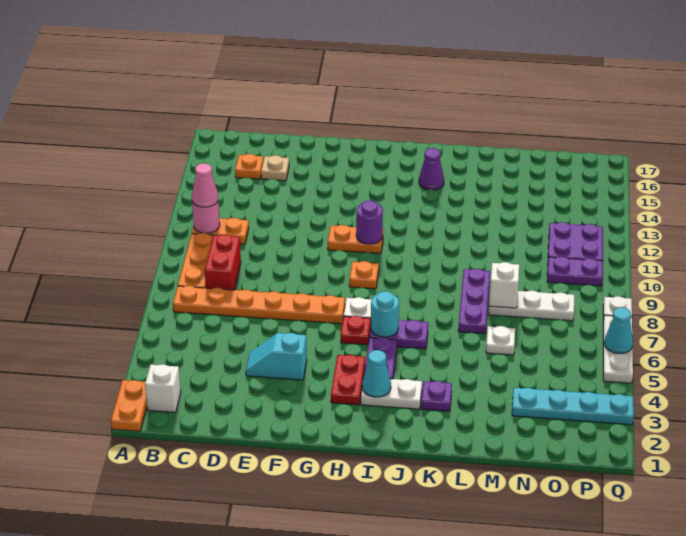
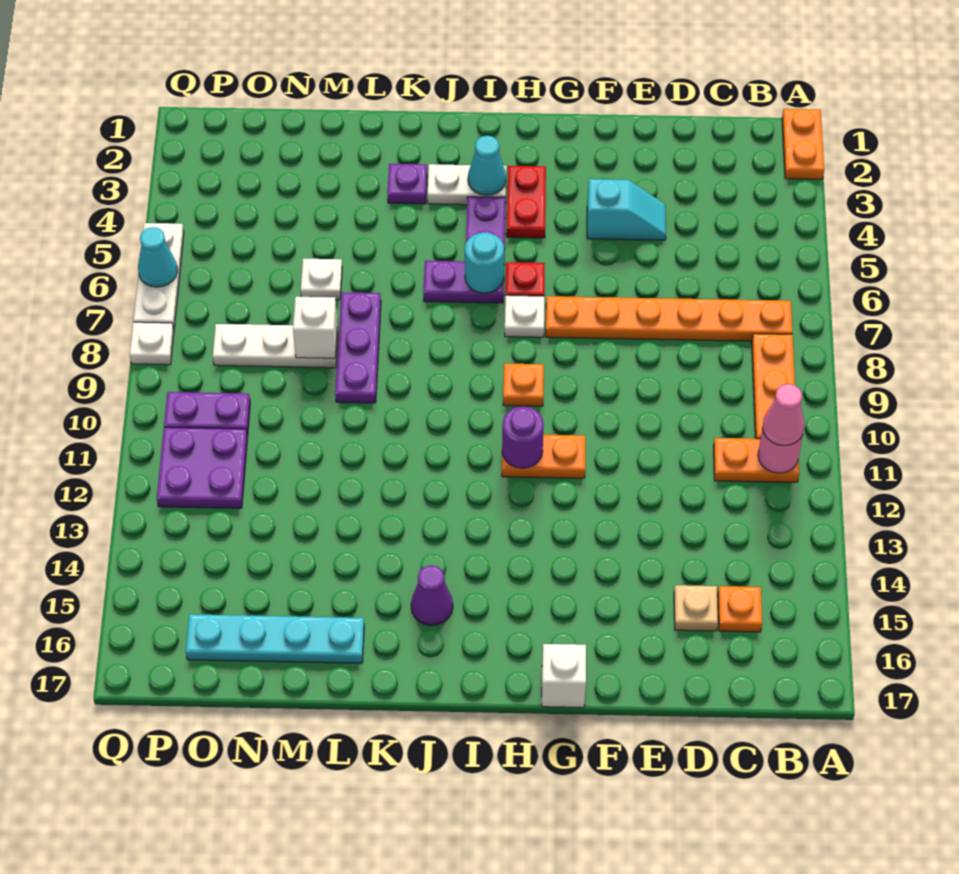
white brick B2 level 1 -> white brick G17 level 1
red brick C8:C9 level 1 -> none
cyan plate N3:Q3 level 1 -> cyan plate L16:O16 level 1

